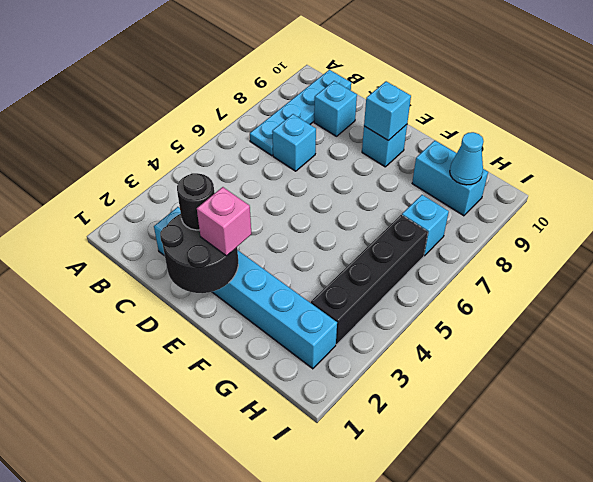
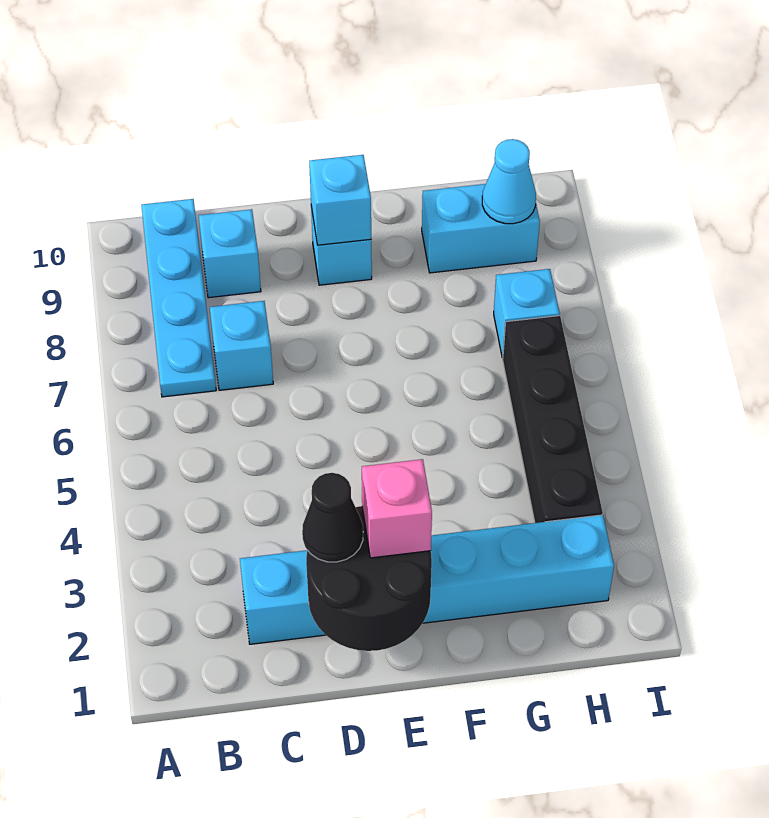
black round brick D2 level 3 -> black cone D2 level 3

